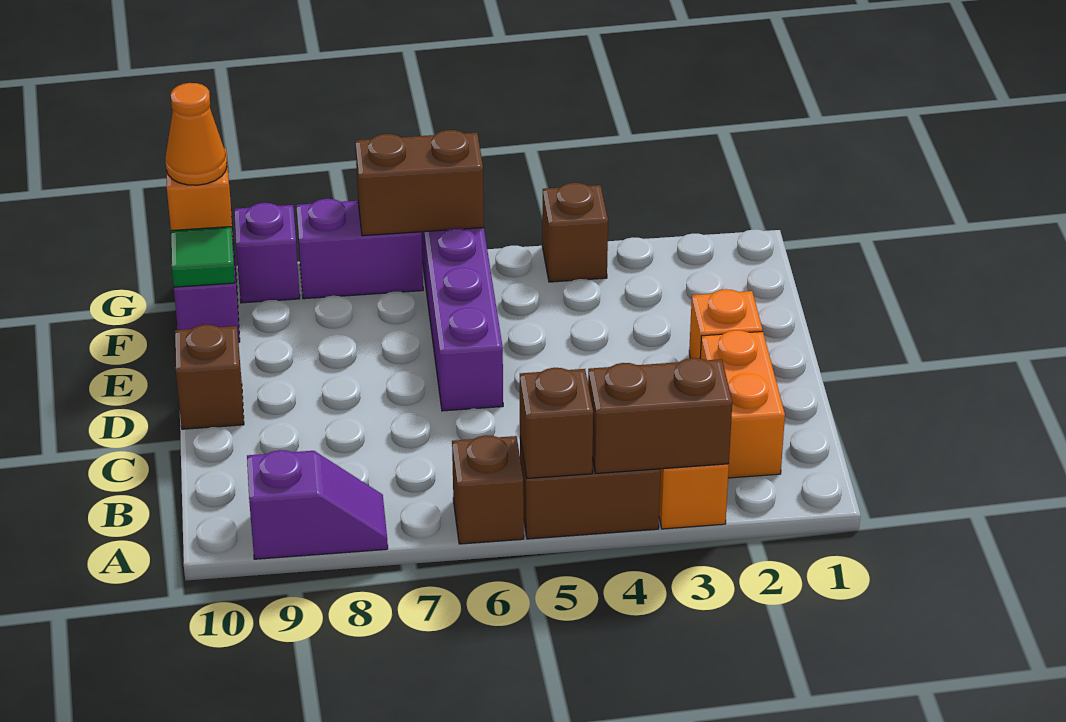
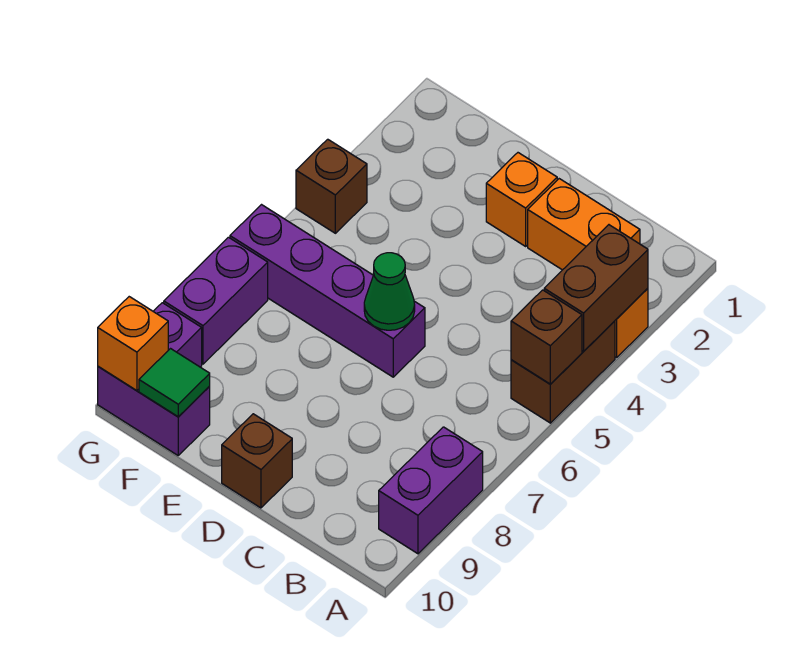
brown brick A6 level 1 -> none
purple slope A8:A9 level 1 top 9 -> purple brick A8:A9 level 1
none -> green cone D6 level 2
brown brick G6:G7 level 2 -> none
orange cone G10 level 3 -> none

